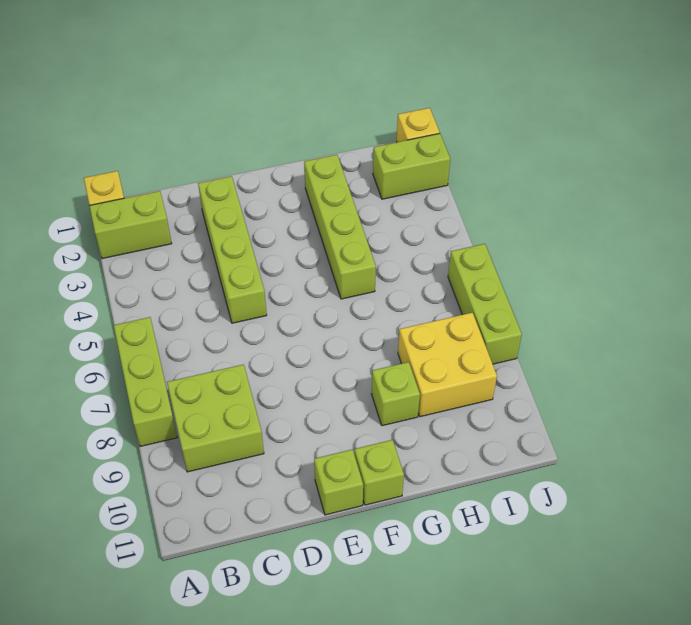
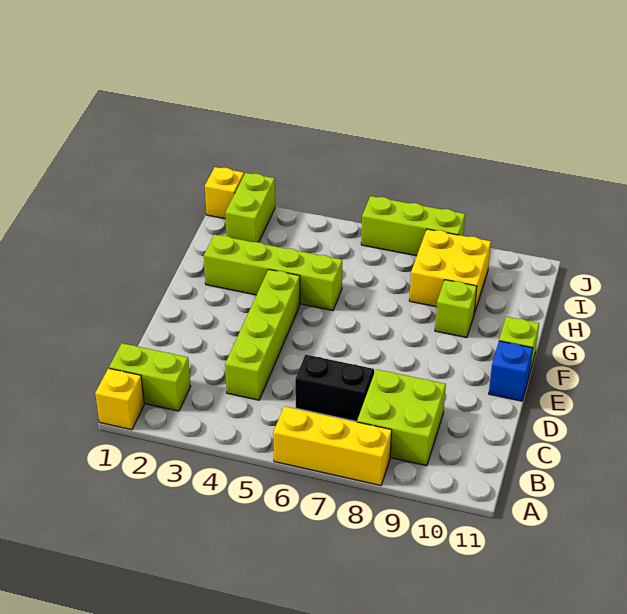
lime brick A2:B2 level 1 -> lime brick B1:B2 level 1
lime brick A6:A8 level 1 -> yellow brick A6:A8 level 1
none -> black brick C6:C7 level 1
lime brick D2:D5 level 1 -> lime brick C4:F4 level 1
lime brick E11 level 1 -> blue brick E11 level 1

